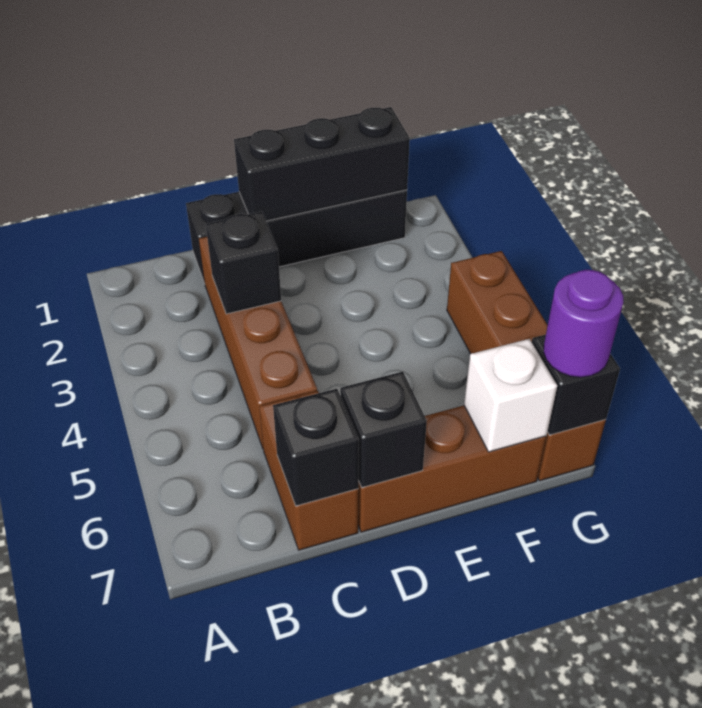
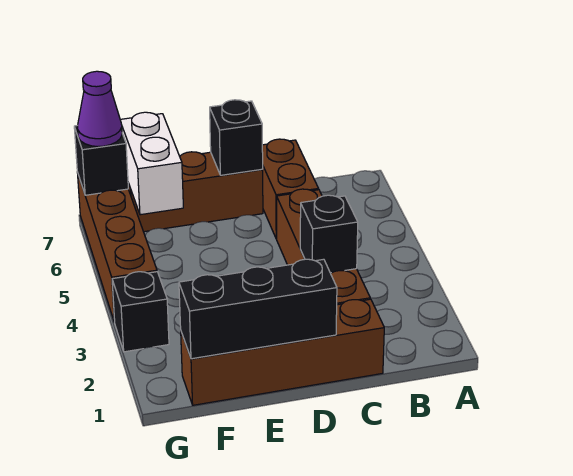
black brick C1:F1 level 1 -> brown brick C1:F1 level 1
black brick C7 level 2 -> black brick G3 level 1
white brick F7 level 2 -> white brick F6:F7 level 2
purple round brick G7 level 3 -> purple cone G7 level 3

